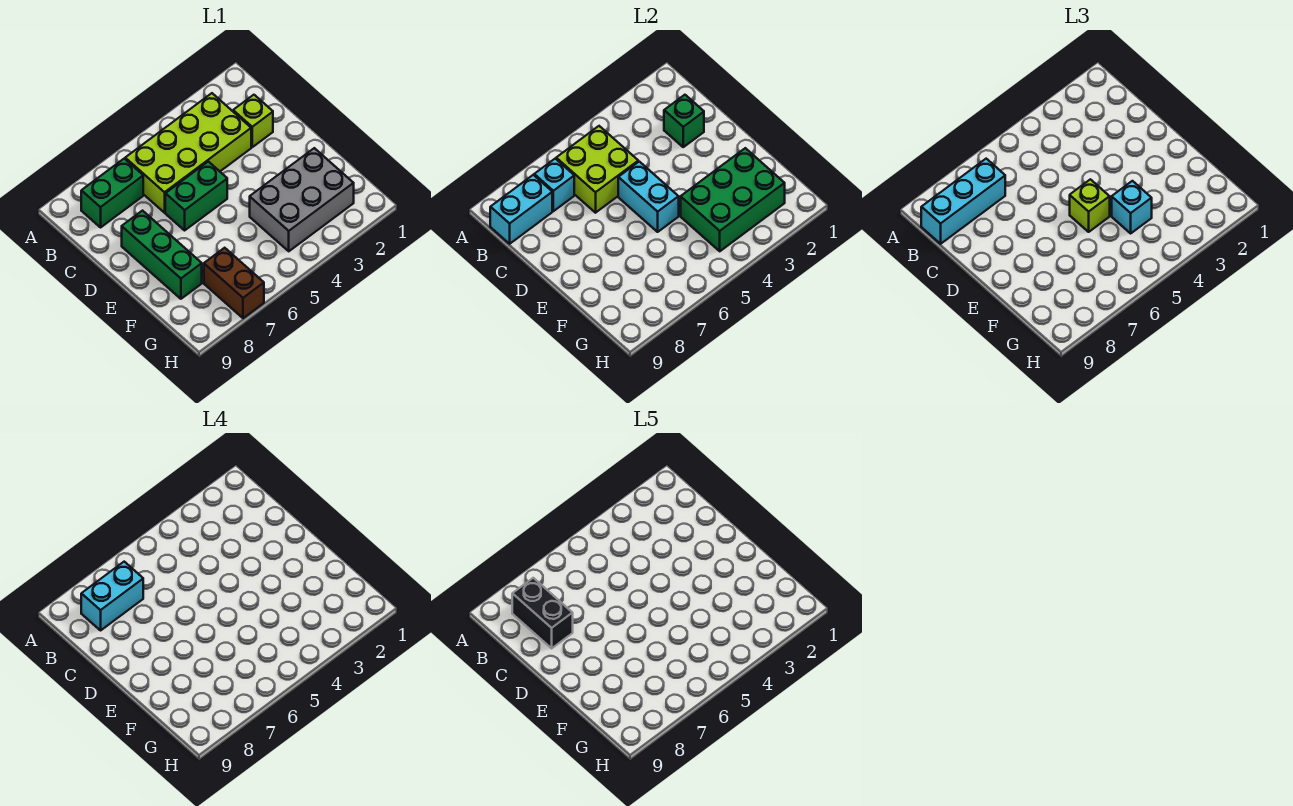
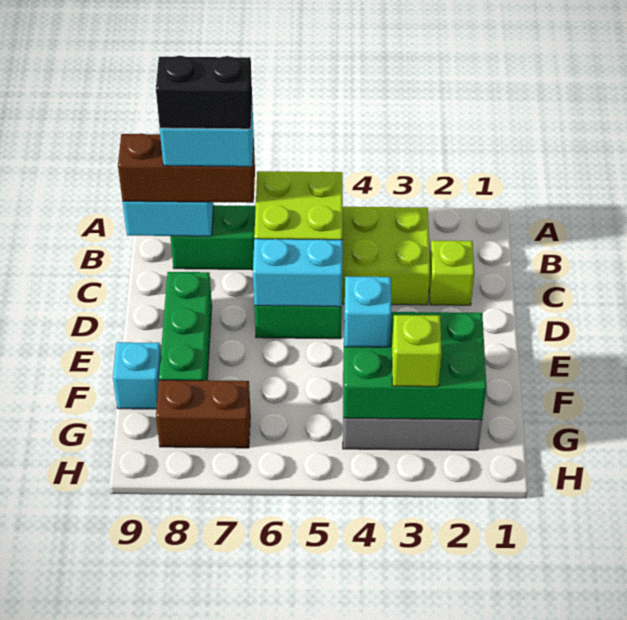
cyan brick B7 level 2 -> cyan brick F9 level 1
cyan brick B7:B9 level 3 -> brown brick B7:B9 level 3
black brick B8:C8 level 5 -> black brick B7:B8 level 5
green brick C2 level 2 -> none
cyan brick D5:E5 level 2 -> cyan brick D5:D6 level 2
lime brick E5 level 3 -> lime brick G3 level 3
brown brick G7:H7 level 1 -> brown brick G7:G8 level 1

